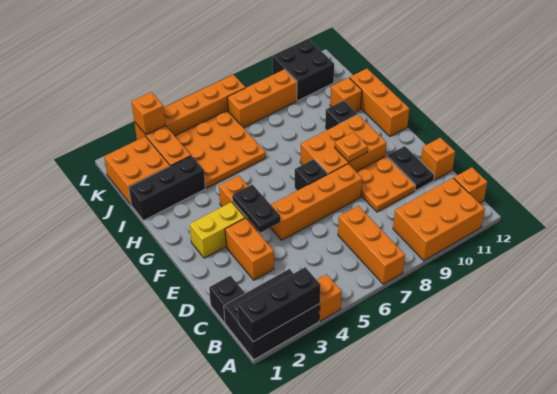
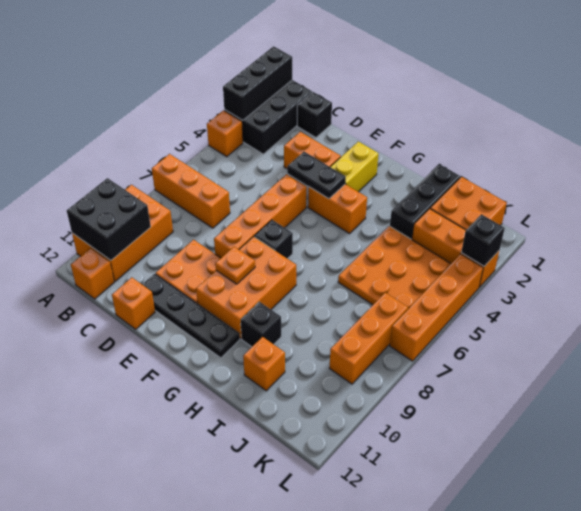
black plate D11:E11 level 1 -> black plate D11:G11 level 1
orange brick G12:I12 level 1 -> none
black brick K10:L11 level 1 -> black brick A10:B11 level 2
orange brick L3 level 2 -> black brick L3 level 2

